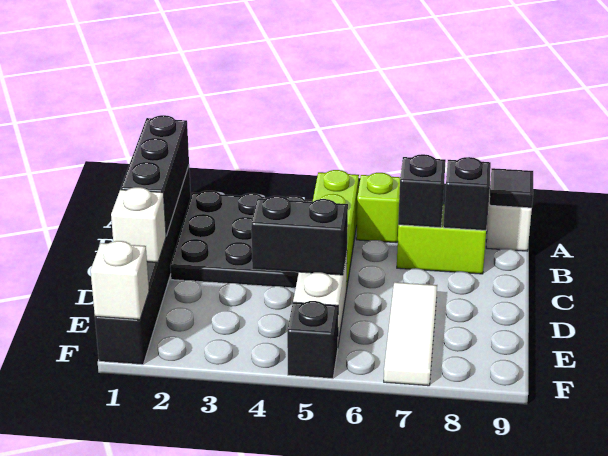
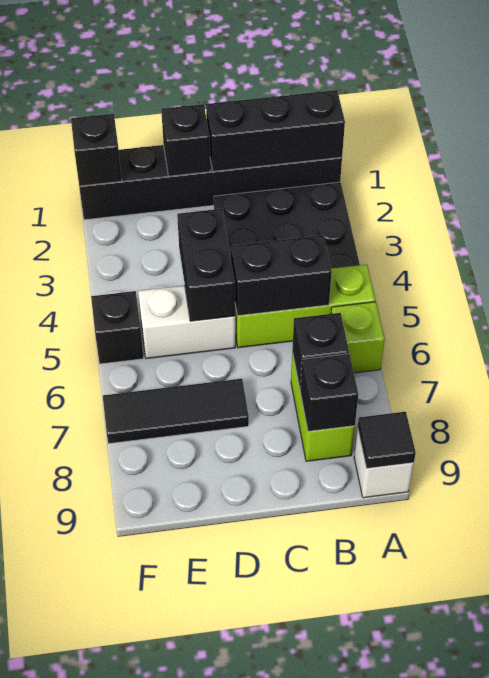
none -> black brick B5:C5 level 2
white brick D1 level 2 -> black brick D1 level 2
white tile D7:F7 level 1 -> black tile D7:F7 level 1
white brick F1 level 2 -> black brick F1 level 2

